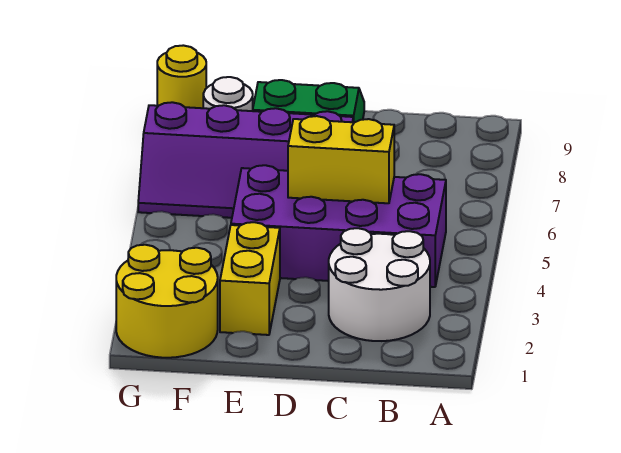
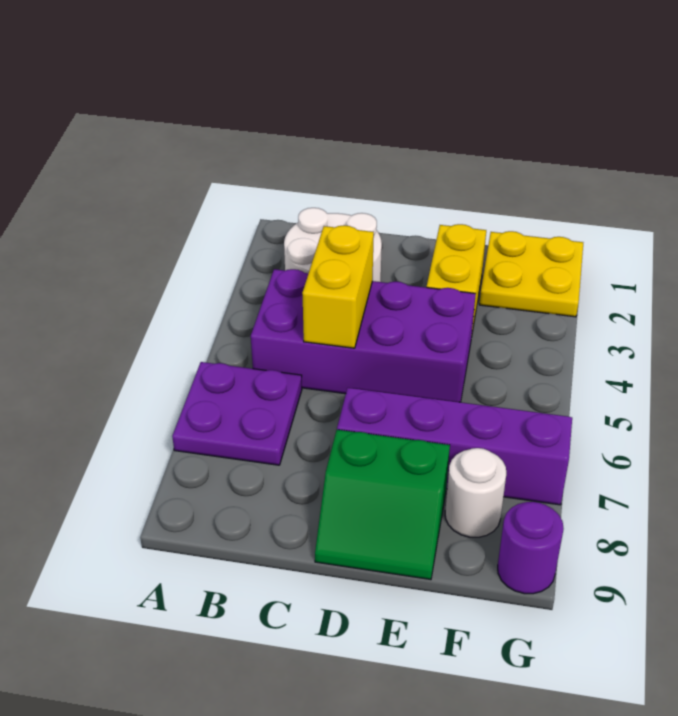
none -> purple plate A6:B7 level 1
yellow brick C5:D5 level 2 -> yellow brick C4:C5 level 2
yellow round brick F1:G2 level 1 -> yellow plate F1:G2 level 1
yellow round brick G9 level 1 -> purple round brick G9 level 1

